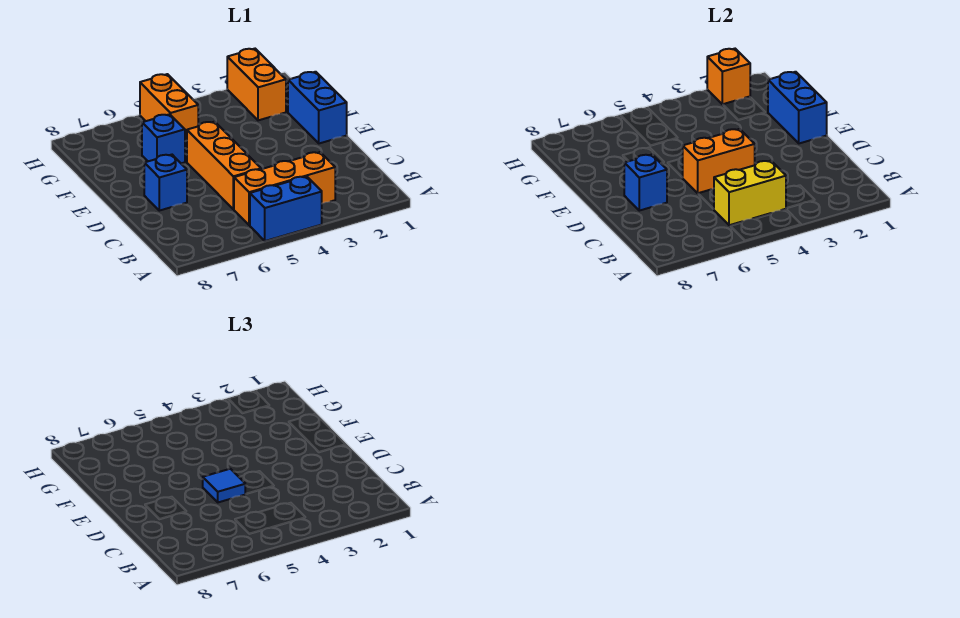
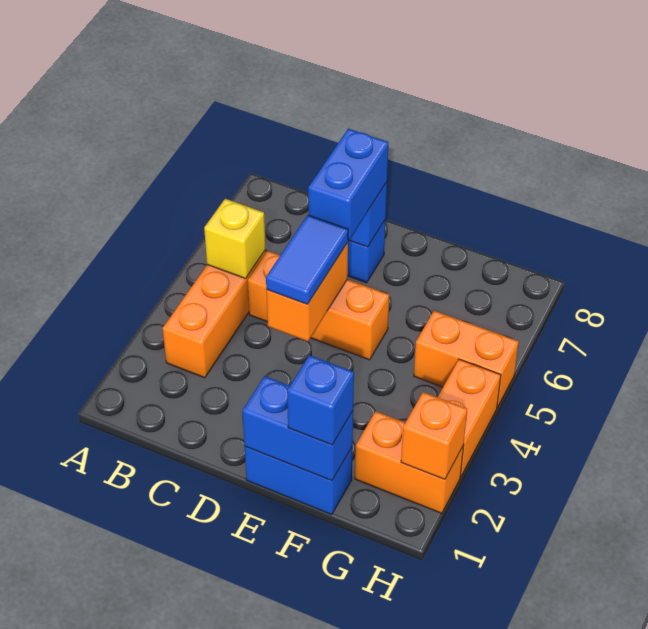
blue brick A4:A5 level 1 -> blue brick D6:D7 level 3
yellow brick B4:B5 level 2 -> yellow brick B5 level 2
blue tile D5 level 3 -> blue tile D4:D5 level 3
blue brick F6 level 1 -> blue brick F1 level 3
none -> orange brick H3:H4 level 1

